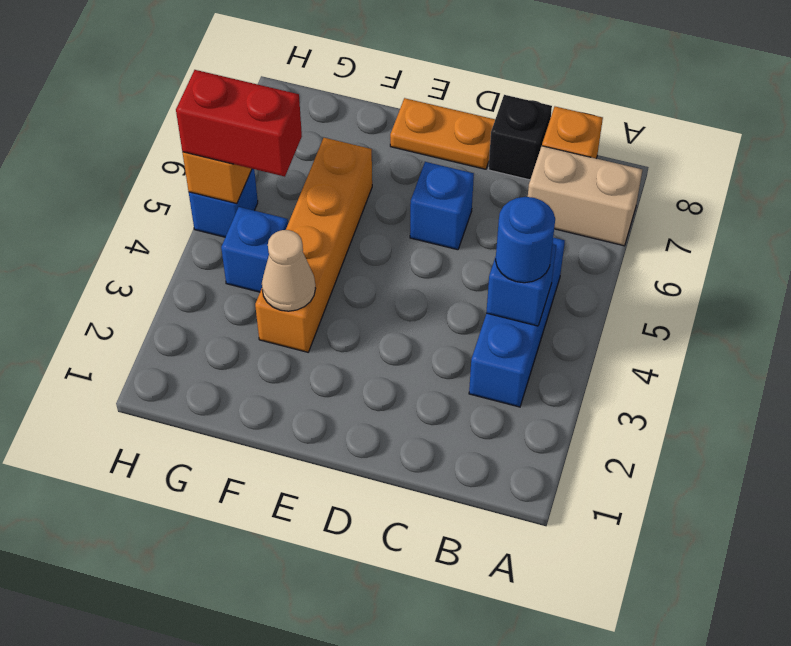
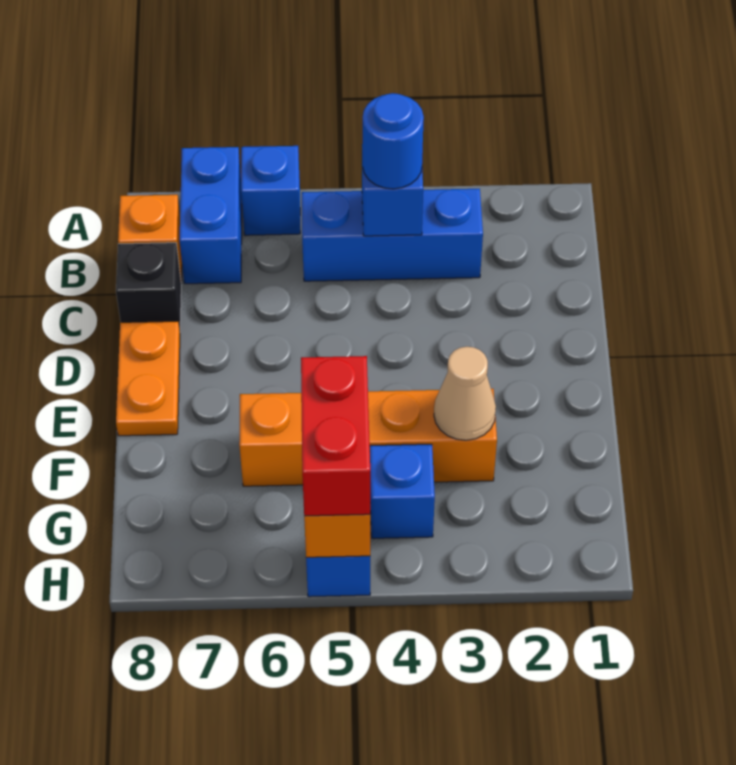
tan brick A7:B7 level 1 -> blue brick A7:B7 level 1
blue brick D6 level 1 -> blue brick A6 level 1

